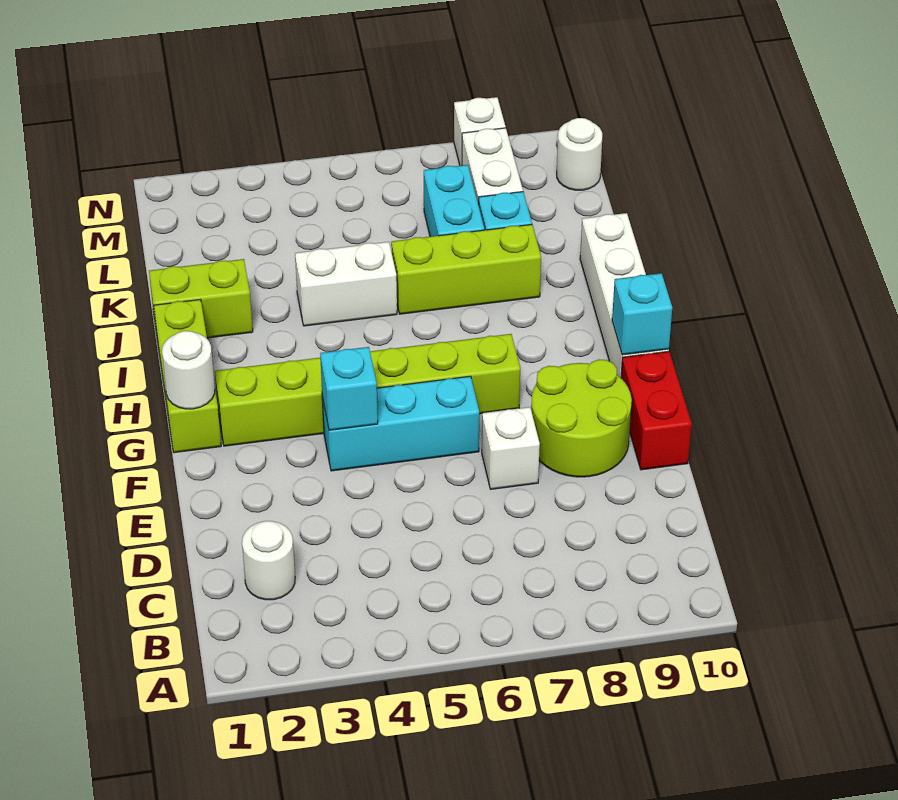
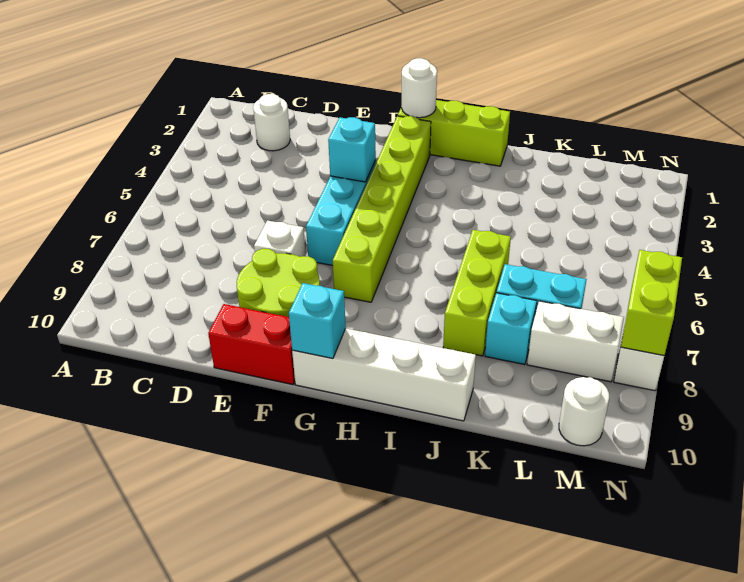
lime brick J1:J2 level 1 -> lime brick N7:N8 level 2
white brick J4:J5 level 1 -> none

